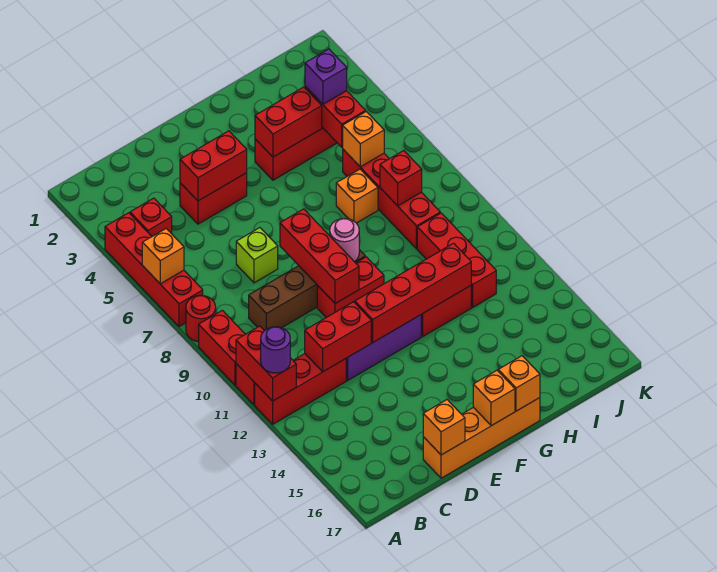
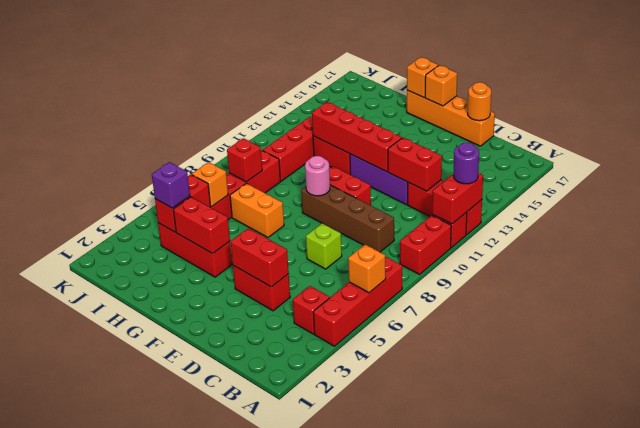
red round brick A8 level 1 -> none
orange brick D17 level 2 -> orange round brick D17 level 2
red brick E8:E10 level 2 -> none
orange brick H7 level 1 -> orange brick G7:H7 level 1

